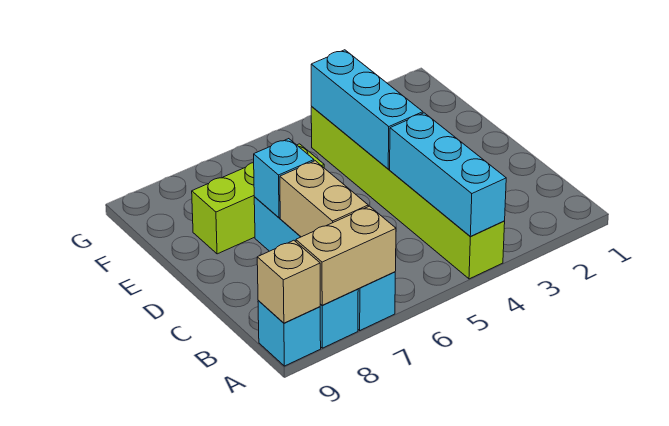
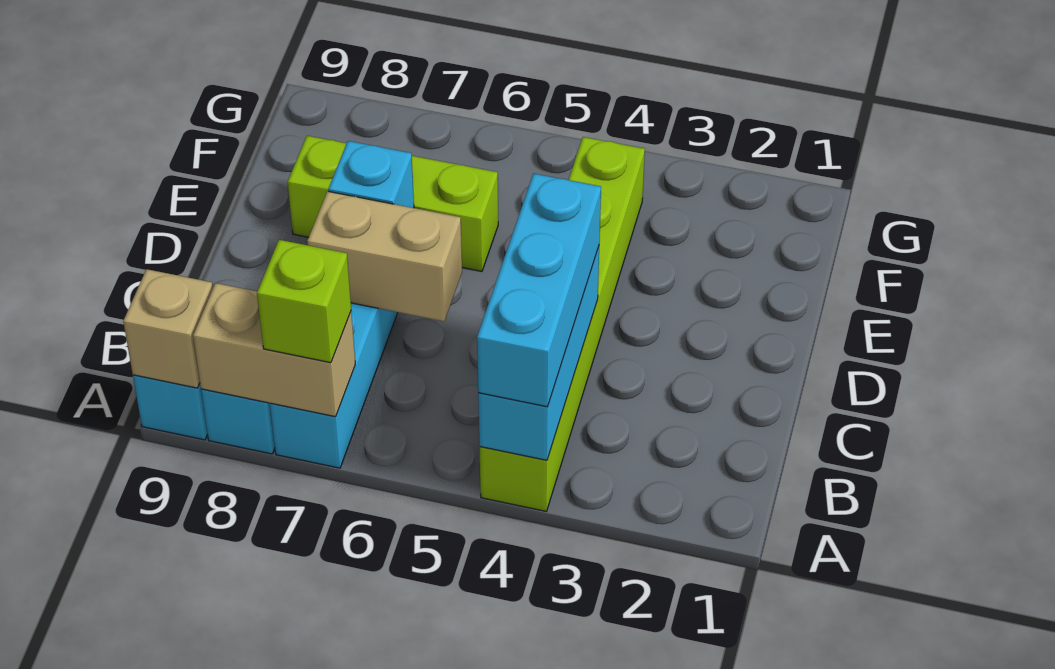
none -> lime brick A7 level 3
tan brick B7:C7 level 2 -> tan brick C6:C7 level 2
cyan brick D4:F4 level 2 -> cyan brick A4:C4 level 3

